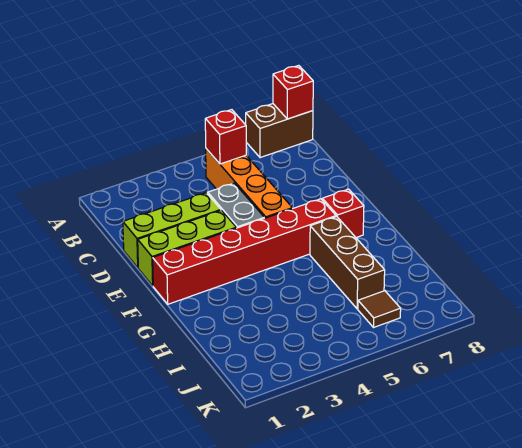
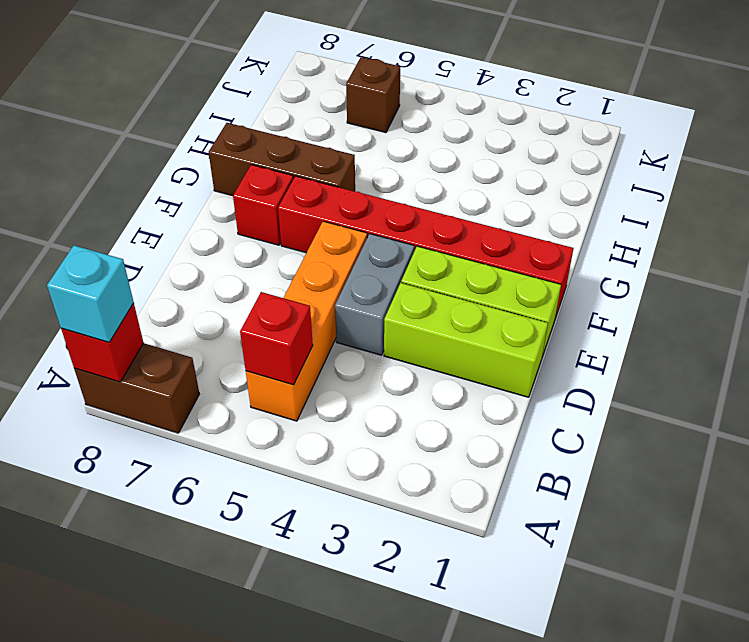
none -> cyan brick A8 level 3
brown brick G6:I6 level 1 -> brown brick G6:G8 level 1
brown tile J6 level 1 -> brown brick J6 level 1

